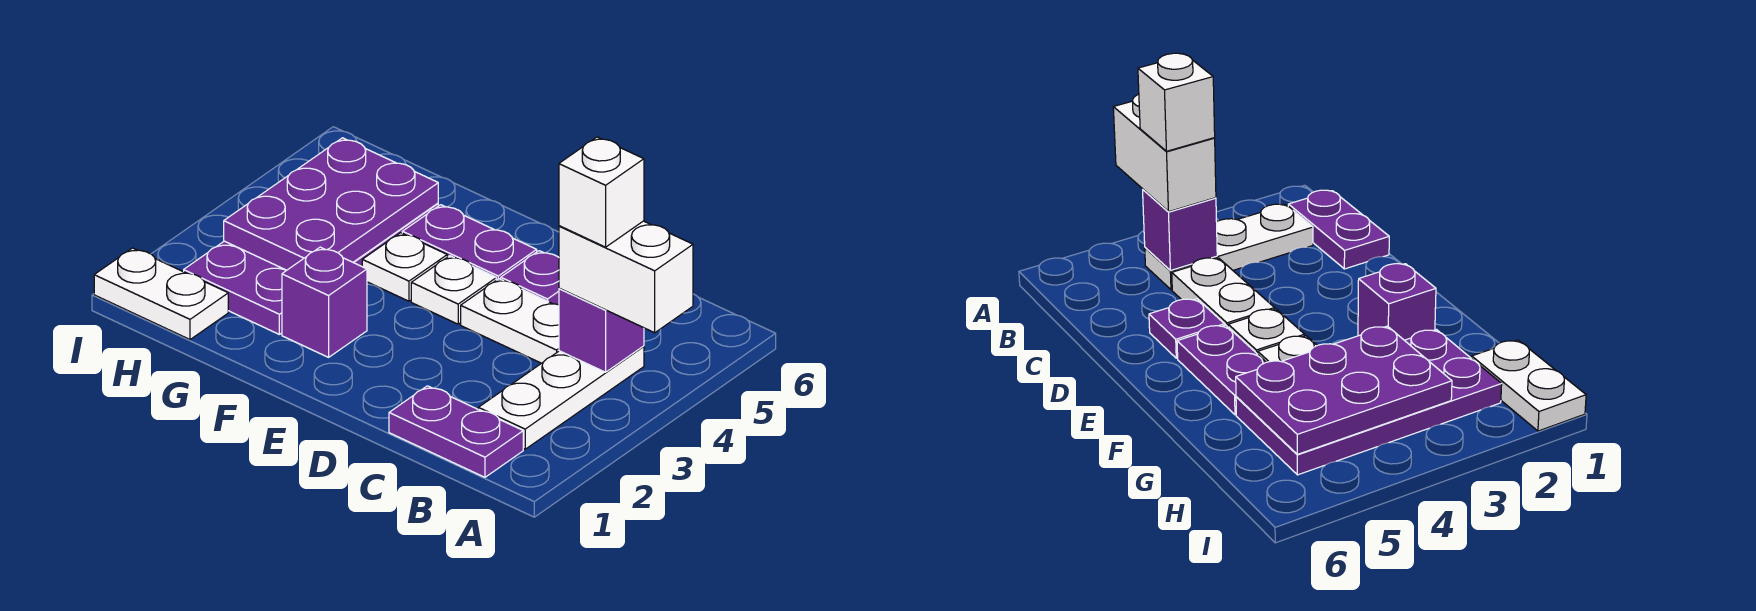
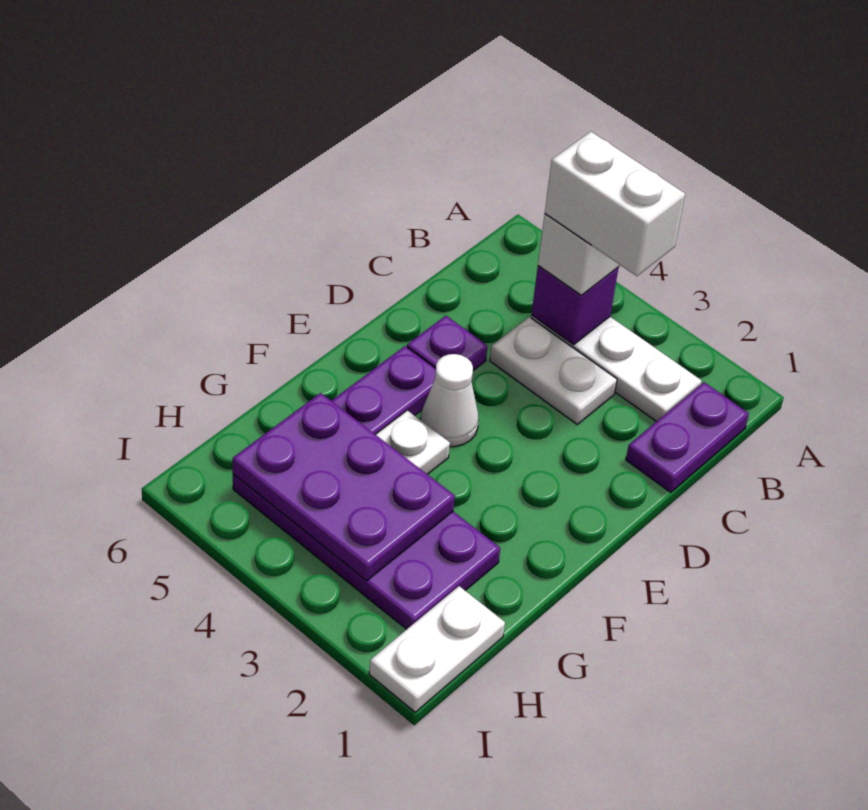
white brick B4 level 4 -> white brick B3:B4 level 4
white plate C4:D4 level 1 -> white plate C3:C4 level 1
white plate E4 level 1 -> white cone E4 level 1
purple brick F2 level 1 -> none

